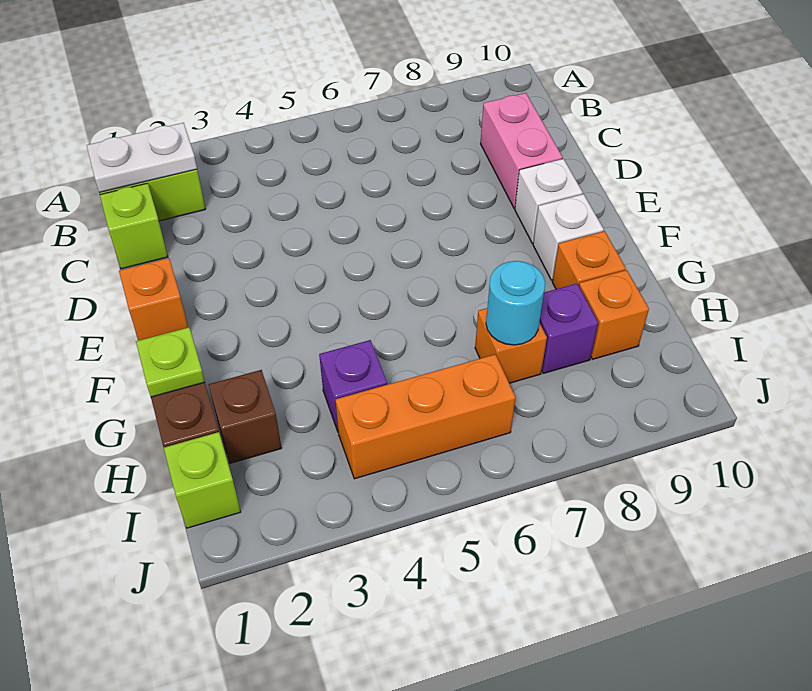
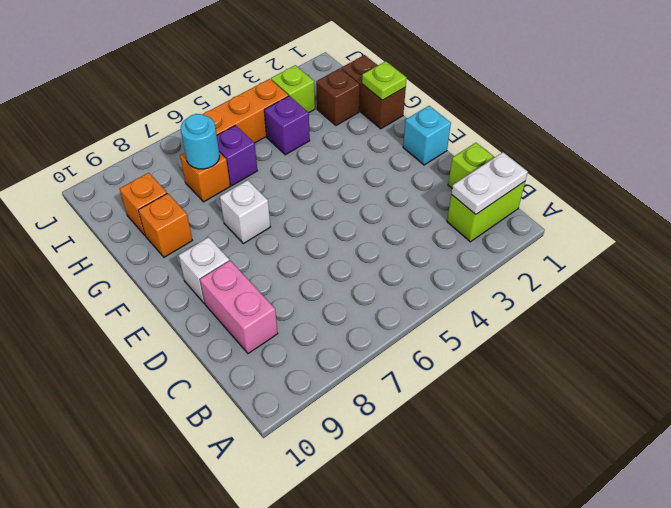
orange brick E1 level 1 -> cyan brick E1 level 1
white brick F9 level 1 -> white brick F7 level 1
purple brick H8 level 1 -> purple brick H6 level 1
lime brick I1 level 1 -> lime brick I3 level 1

